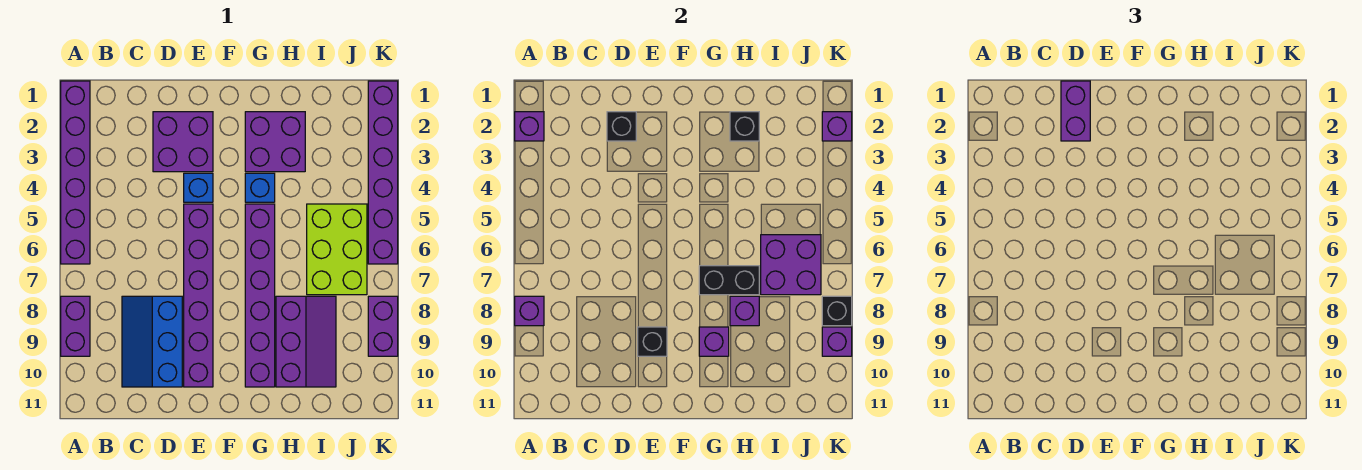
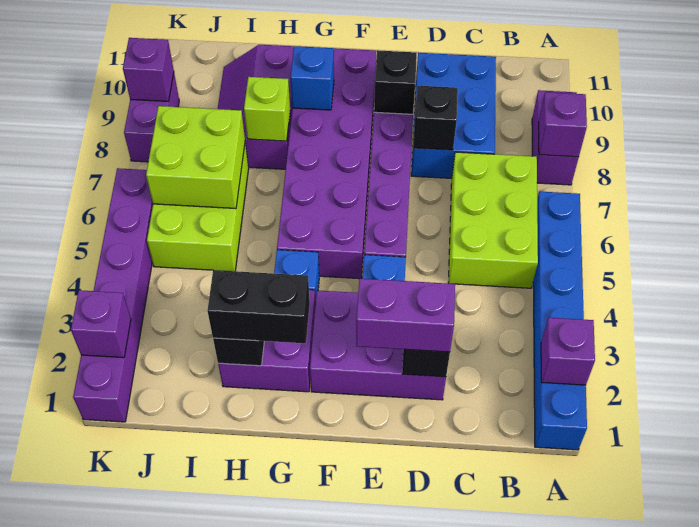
purple brick A1:A6 level 1 -> blue brick A1:A6 level 1
none -> lime brick B5:C7 level 1
blue slope C8:D10 level 1 top D -> blue brick C8:D10 level 1
purple brick D1:D2 level 3 -> purple brick D2:E2 level 3
purple brick D2:E3 level 1 -> purple brick D2:F3 level 1
purple brick G5:G10 level 1 -> purple brick F5:G10 level 1
black brick G7:H7 level 2 -> black brick G2:H2 level 3
purple brick G9 level 2 -> blue brick G9 level 2
purple brick H8 level 2 -> lime brick H8 level 2
purple brick I6:J7 level 2 -> lime brick I6:J7 level 2
black brick K8 level 2 -> black brick D8 level 2

